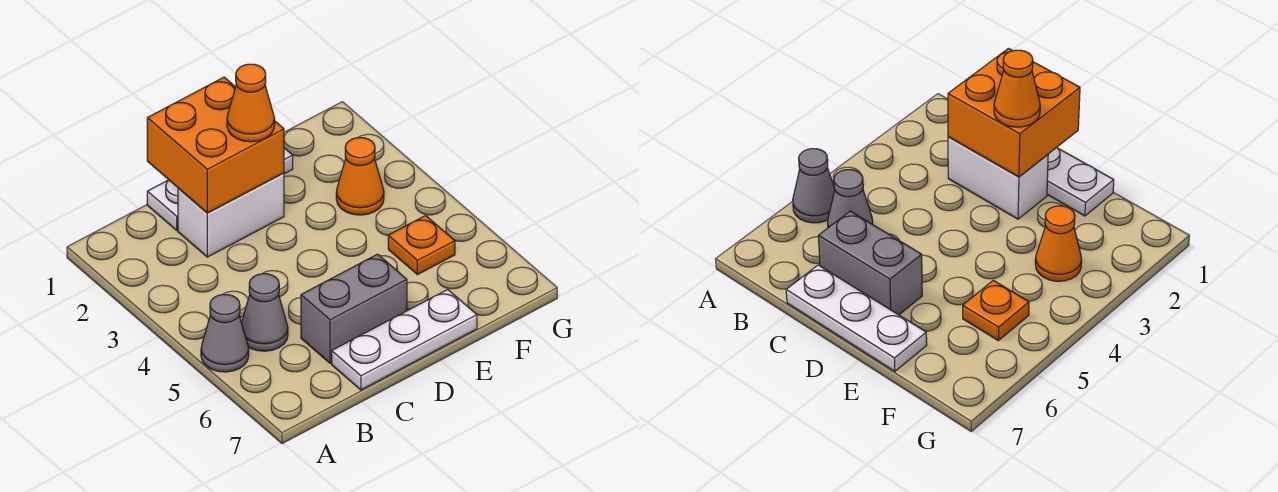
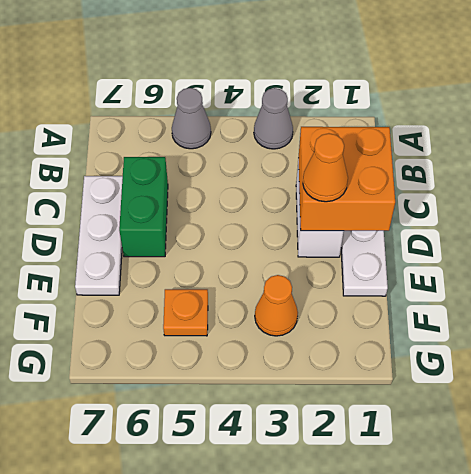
grey cone B5 level 1 -> grey cone A3 level 1
grey brick C6:D6 level 1 -> green brick C6:D6 level 1

